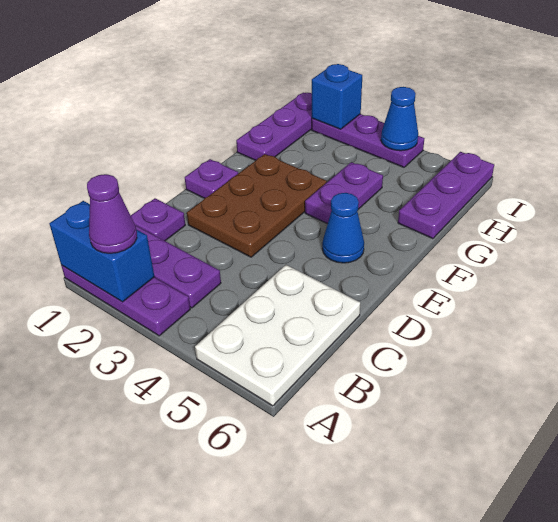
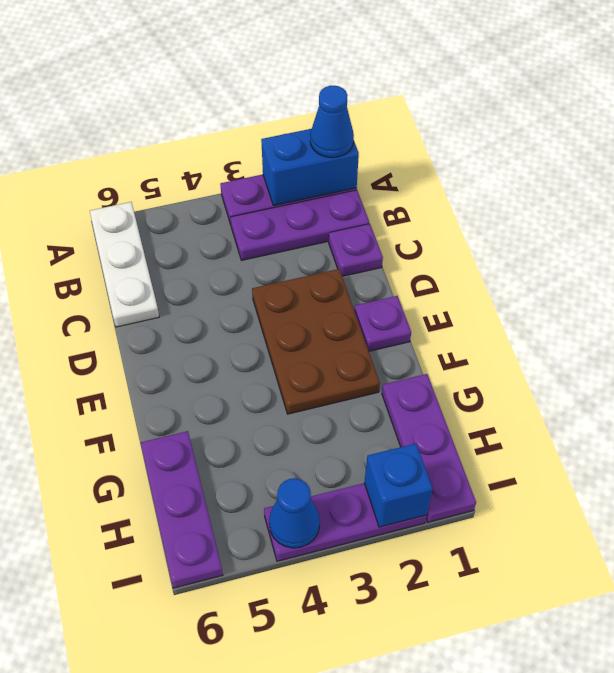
purple cone A2 level 3 -> none
white plate A5:C6 level 1 -> white plate A6:C6 level 1
blue cone E5 level 1 -> blue cone A1 level 3
purple plate F4:G4 level 1 -> none

